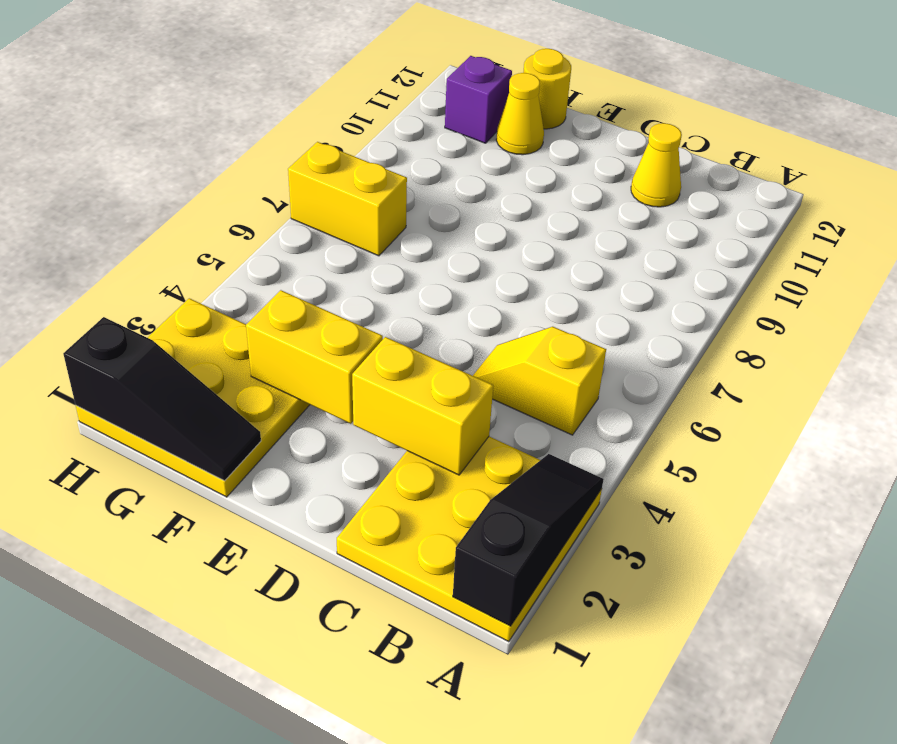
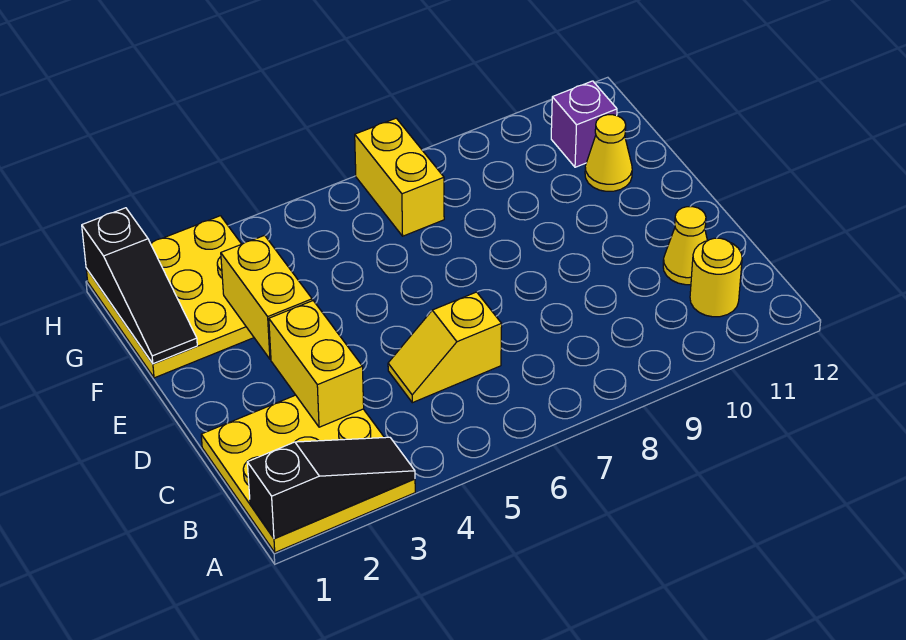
yellow slope B5:C5 level 1 top B -> yellow slope C5:C6 level 1 top 6
yellow round brick F12 level 1 -> yellow round brick B11 level 1

